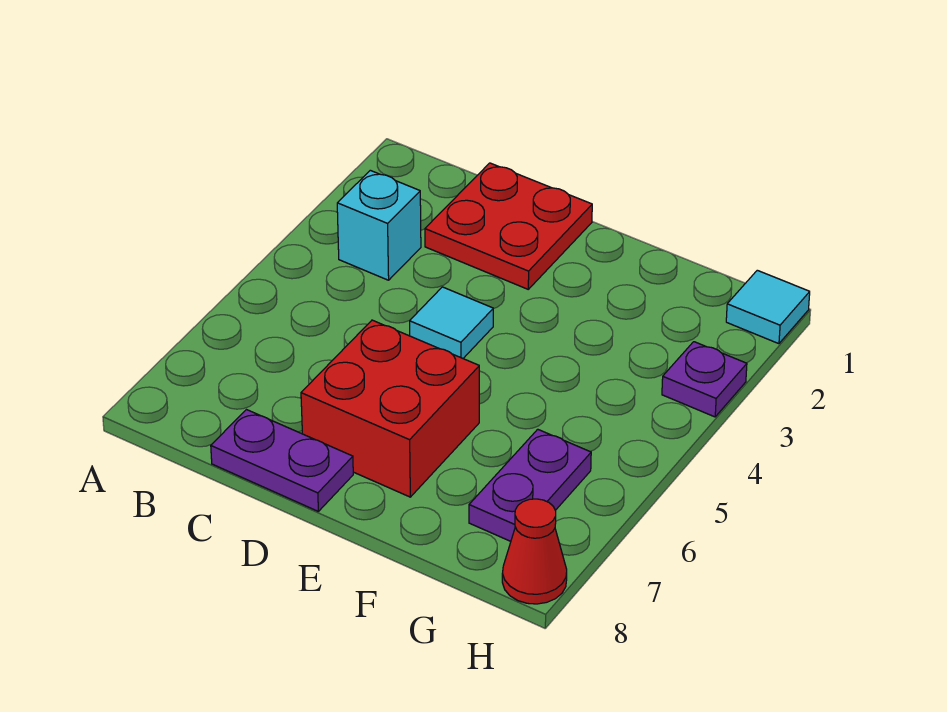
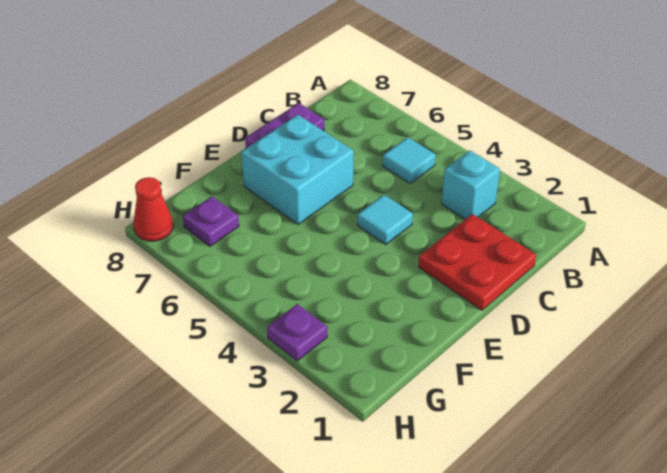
red brick D6:E7 level 1 -> cyan brick D6:E7 level 1
purple plate G6:G7 level 1 -> purple plate G7 level 1
cyan tile H1 level 1 -> cyan tile B5 level 1

